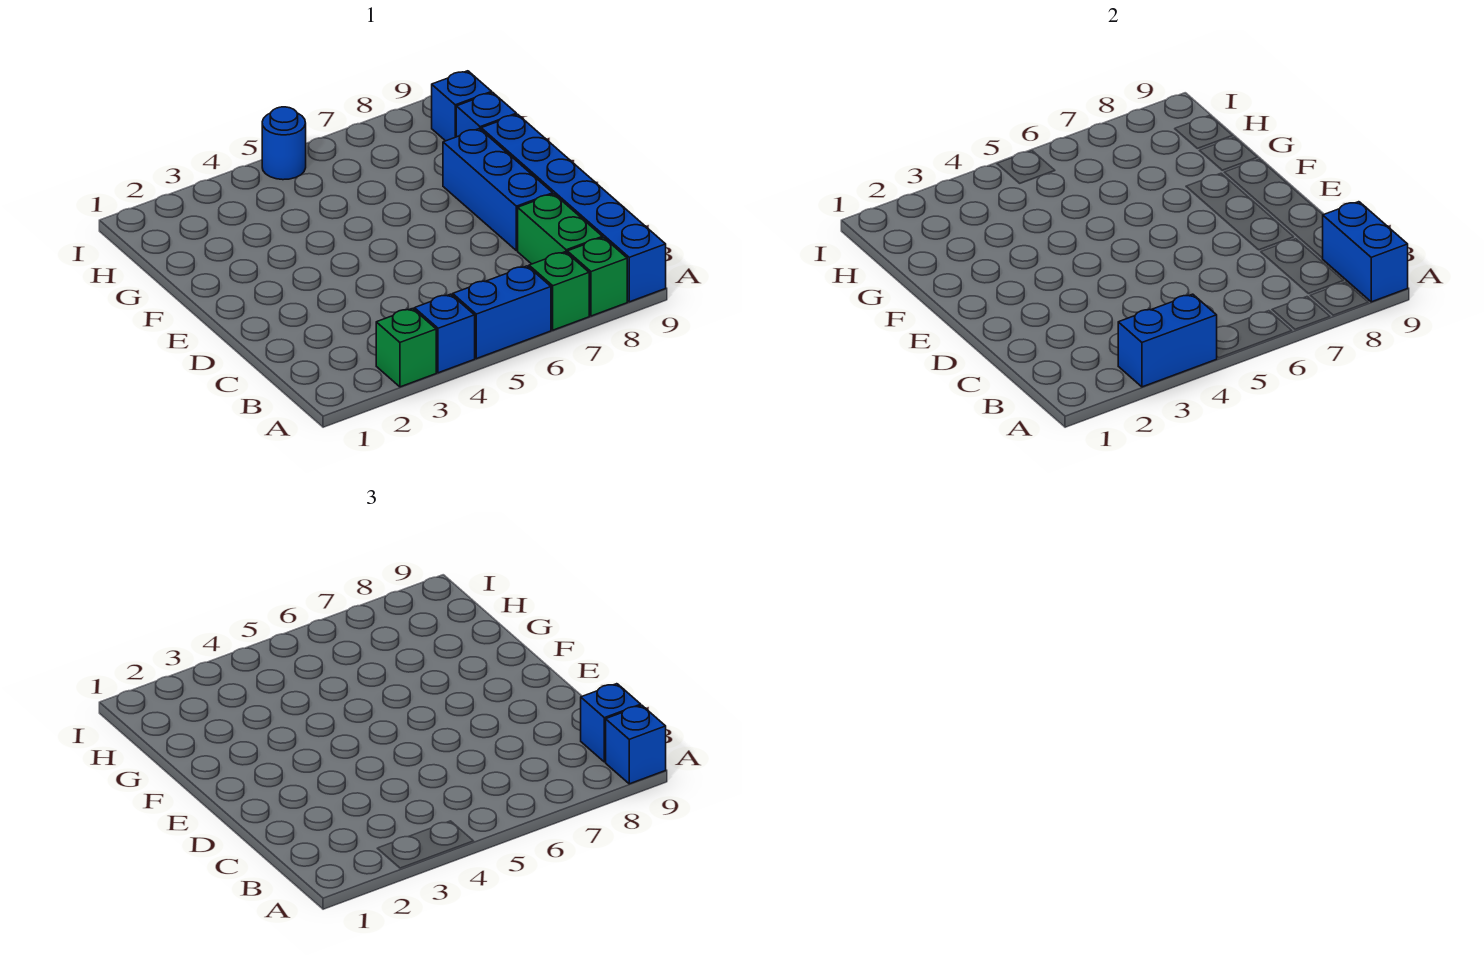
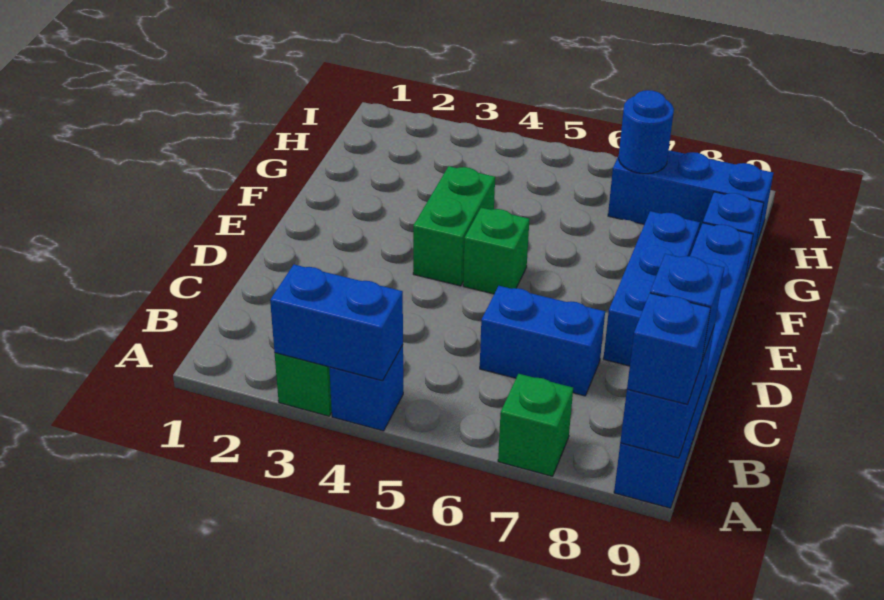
blue brick A5:A6 level 1 -> blue brick C6:C7 level 1
green brick A8 level 1 -> green brick E5 level 1
green brick B8:C8 level 1 -> green brick E4:F4 level 1
blue brick H9 level 1 -> blue brick H7:H9 level 1
blue round brick I5 level 1 -> blue round brick H7 level 2

